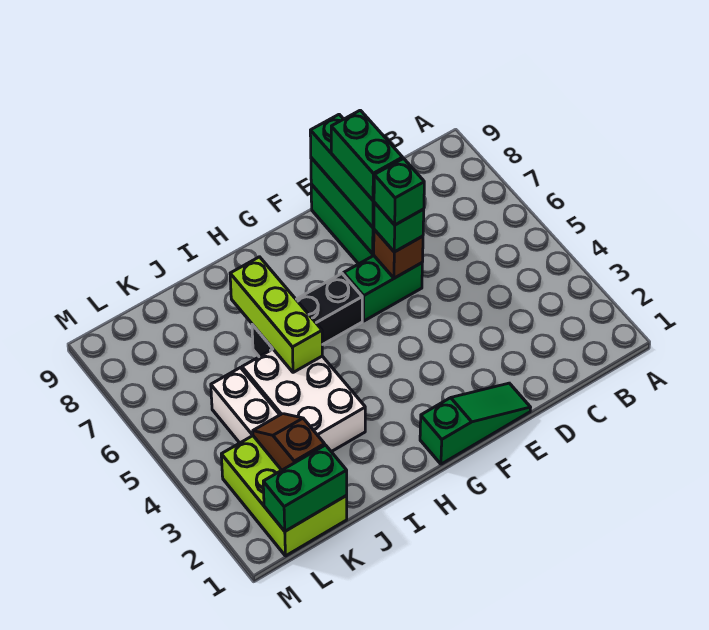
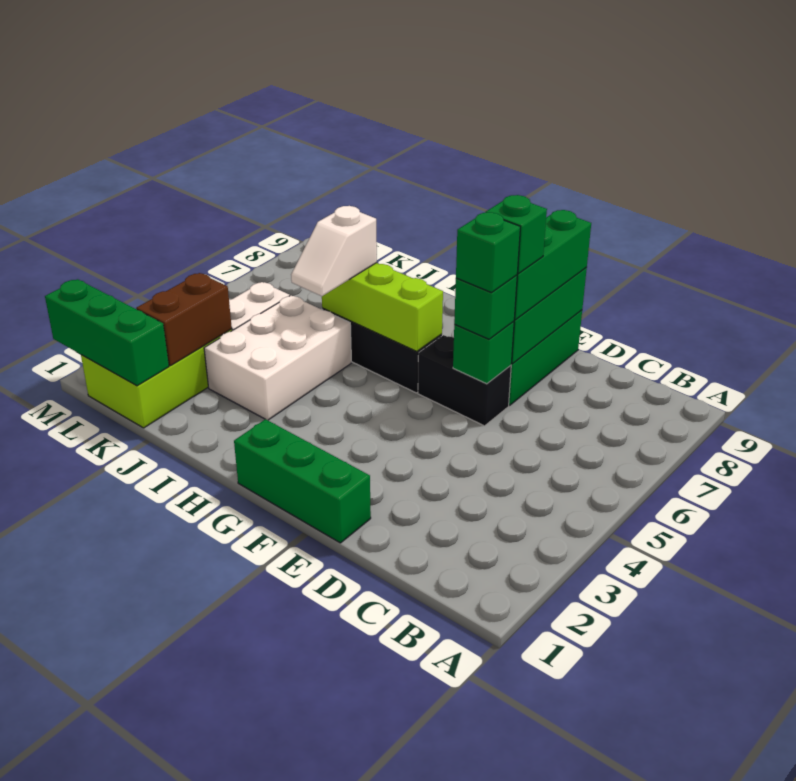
green slope E1:G1 level 1 top G -> green brick E1:G1 level 1
green brick E6:F6 level 1 -> black brick E6:F6 level 1
brown brick E6 level 2 -> green brick E6 level 2
green brick E7:E8 level 4 -> green brick E7 level 4
lime brick I5:I7 level 2 -> lime brick G6:I6 level 2
none -> white slope I5:I6 level 3 top 6
green brick K1:L1 level 2 -> green brick K1:M1 level 2
brown slope K2:K3 level 2 top 2 -> brown brick K2:K3 level 2

